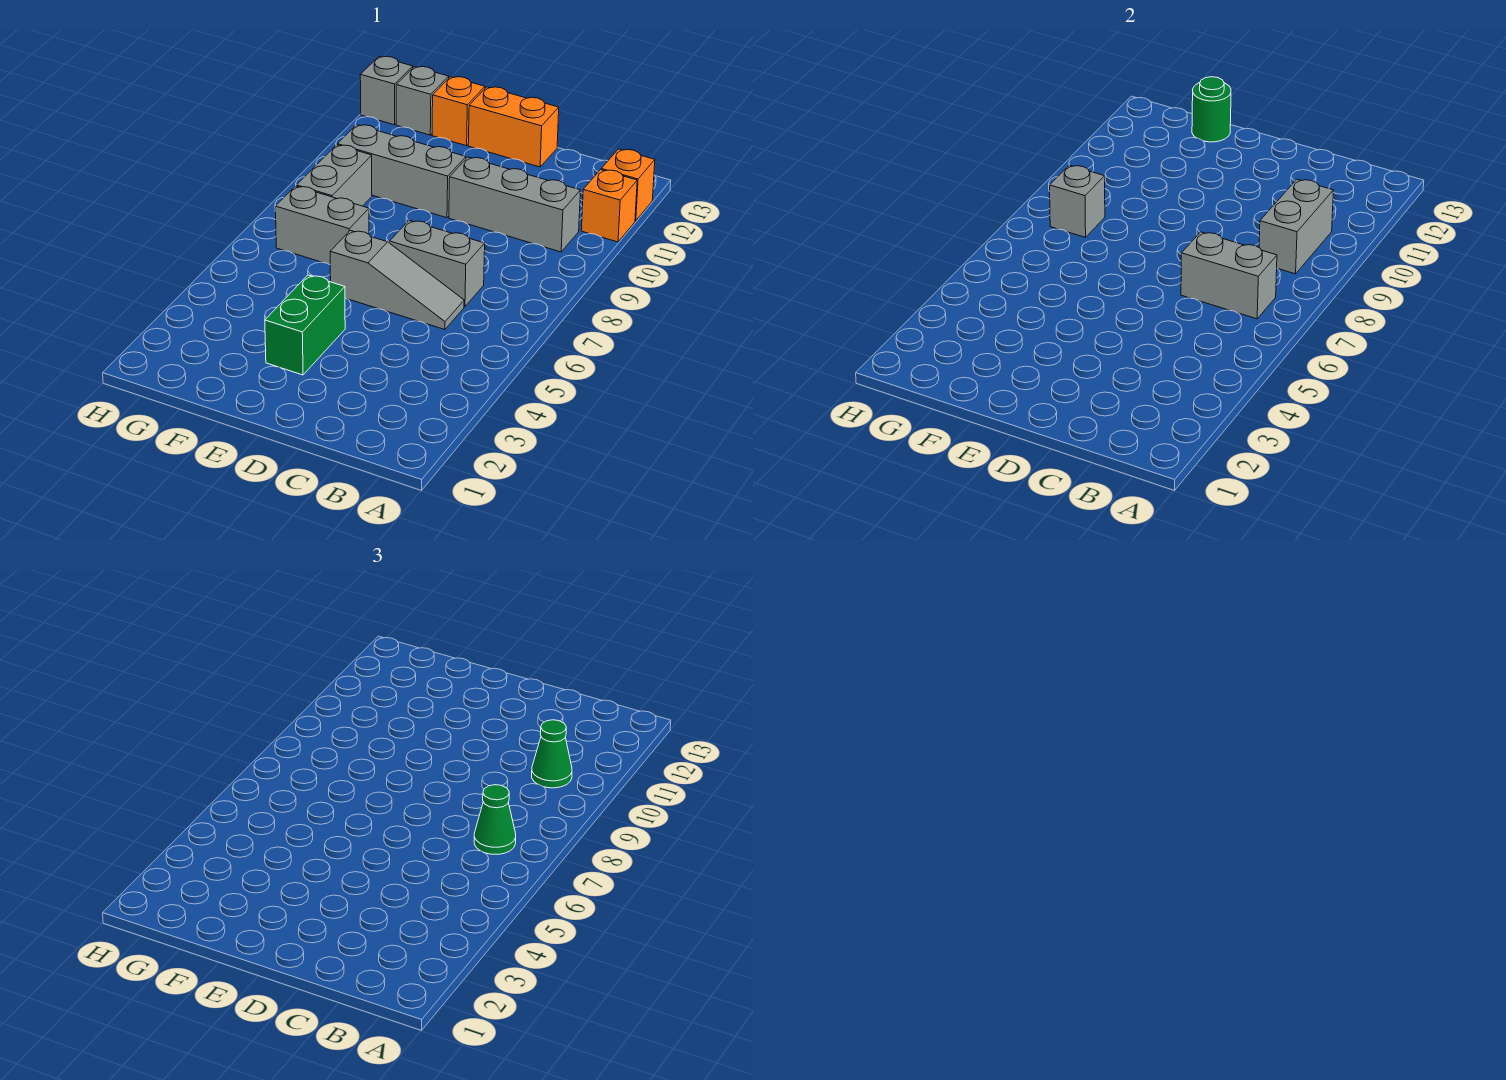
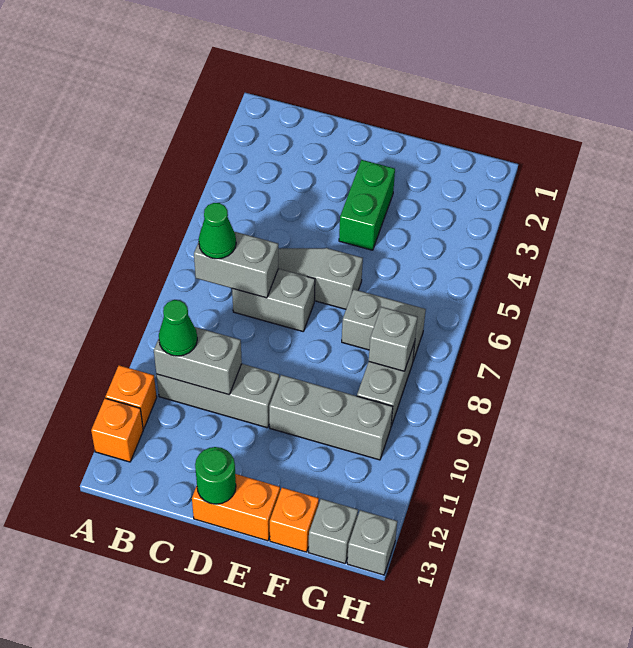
grey brick B9:B10 level 2 -> grey brick B10:C10 level 2
green round brick F13 level 2 -> green round brick D13 level 2

